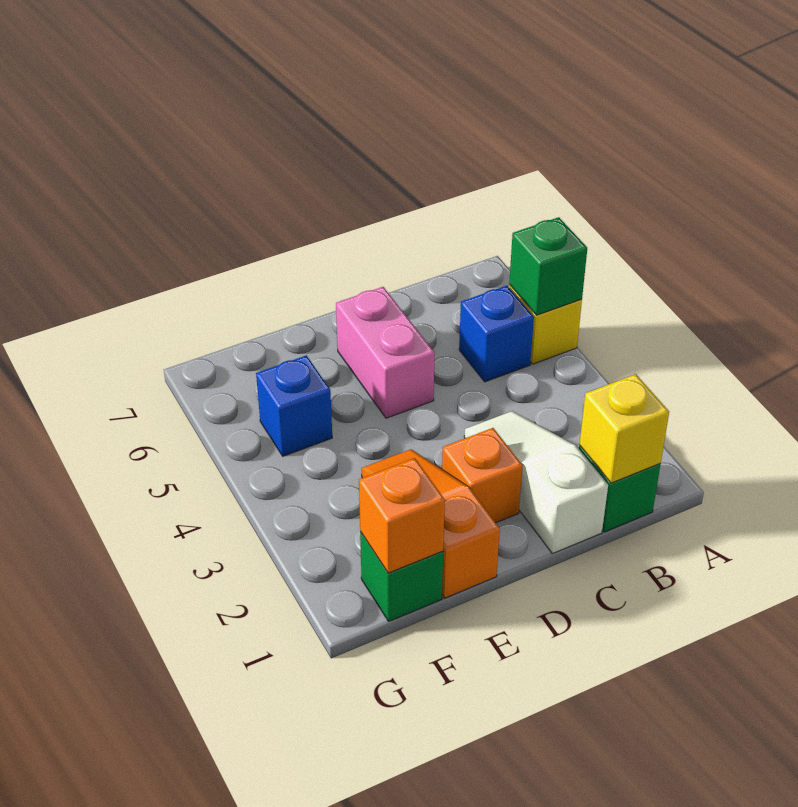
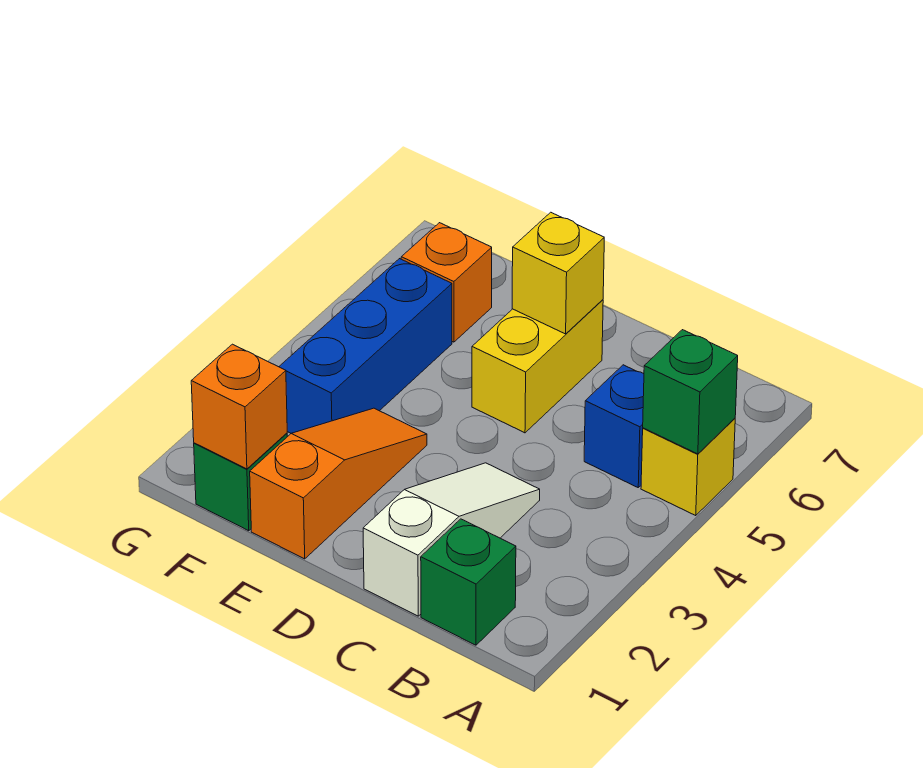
yellow brick B1 level 2 -> yellow brick D6 level 2
orange brick D2 level 1 -> orange brick F6 level 1
pink brick D5:D6 level 1 -> yellow brick D5:D6 level 1
blue brick F5 level 1 -> blue brick F3:F5 level 1

